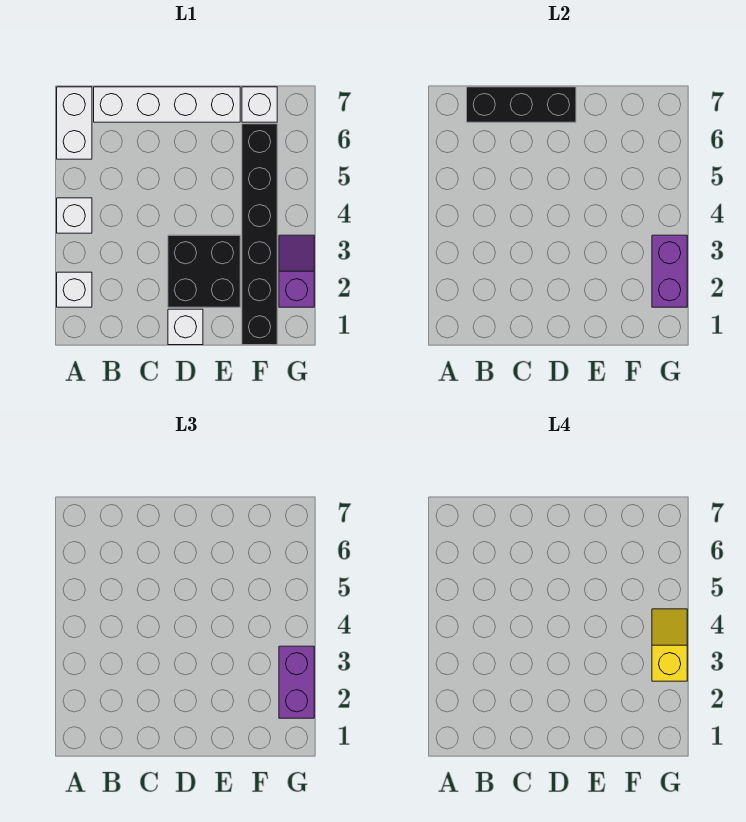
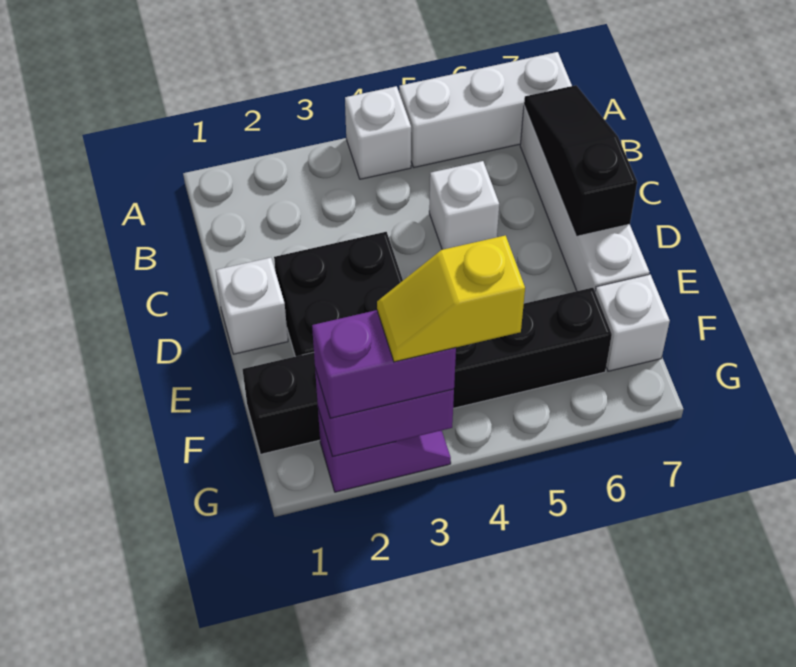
white brick A2 level 1 -> white brick C5 level 1
white brick A6:A7 level 1 -> white brick A5:A7 level 1
black brick B7:D7 level 2 -> black slope B7:D7 level 2 top D
yellow slope G3:G4 level 4 top 3 -> yellow slope G3:G4 level 4 top 4

